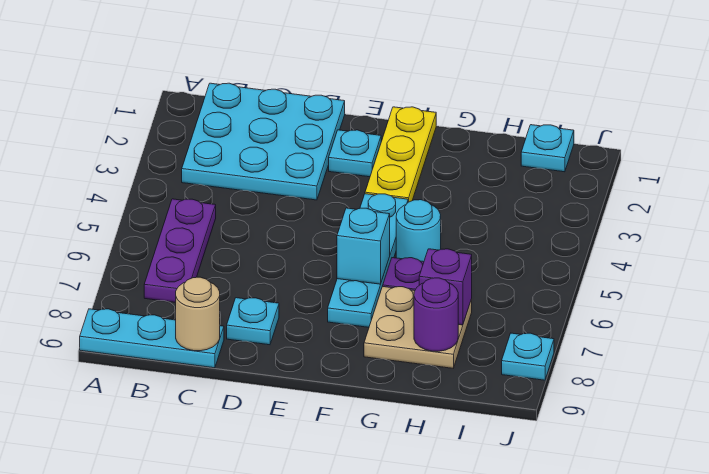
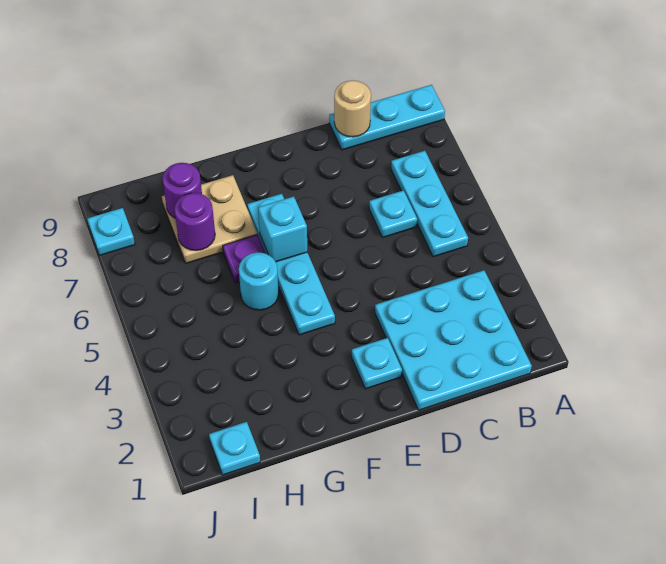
purple plate B5:B7 level 1 -> cyan plate B5:B7 level 1
cyan plate D8 level 1 -> cyan plate C6 level 1
yellow plate F1:F3 level 1 -> none
purple brick H7 level 2 -> purple round brick H7 level 2

